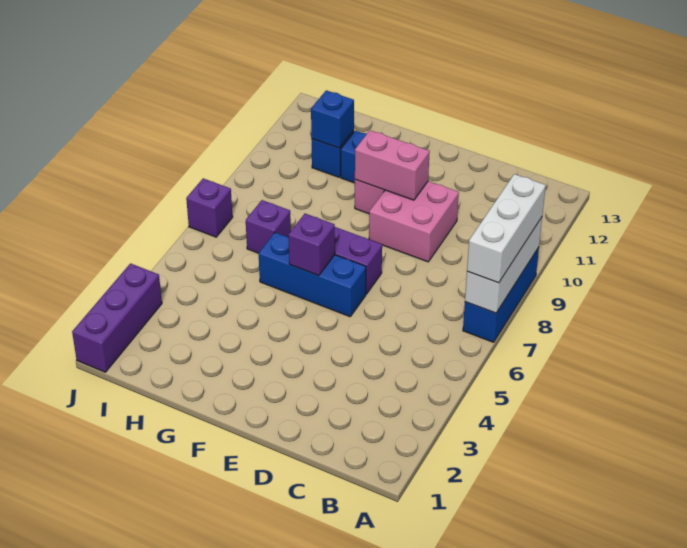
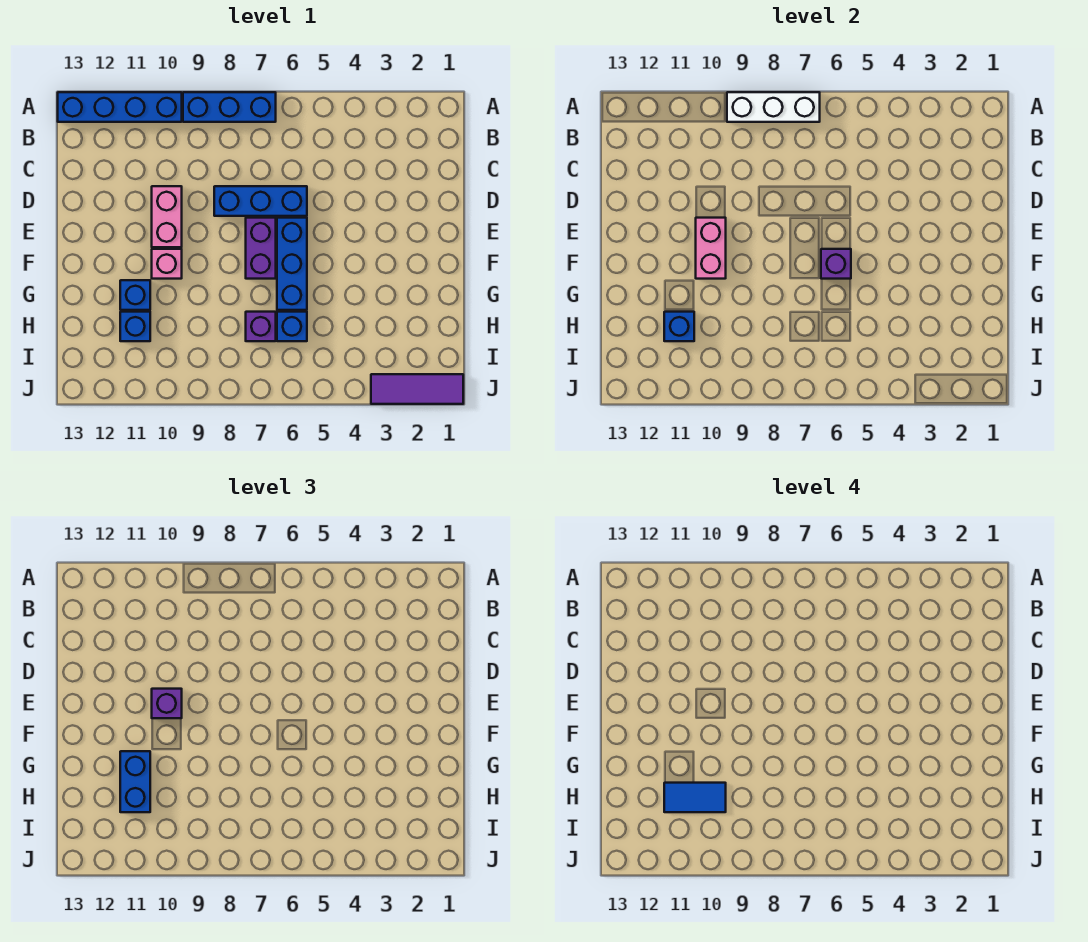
white brick A7:A9 level 3 -> none
none -> blue brick A10:A13 level 1
none -> blue brick D6:D8 level 1
pink brick D9:E10 level 1 -> pink brick D10:E10 level 1
none -> blue brick G11:H11 level 3
none -> blue brick H6 level 1
none -> blue tile H10:H11 level 4
purple brick J1:J3 level 1 -> purple tile J1:J3 level 1
purple brick J7 level 1 -> purple brick E10 level 3

